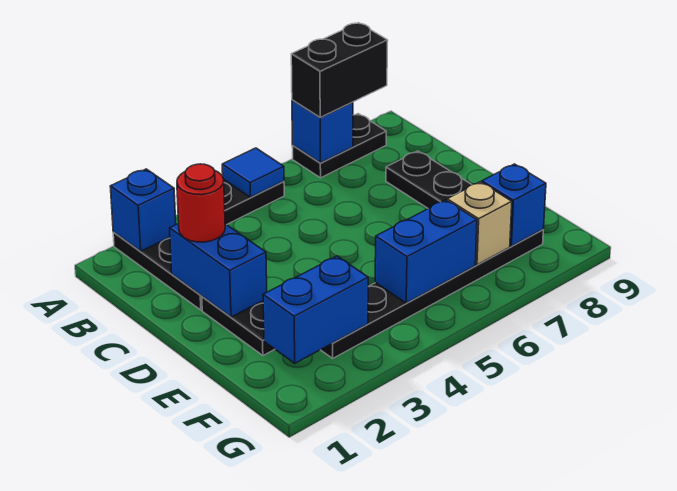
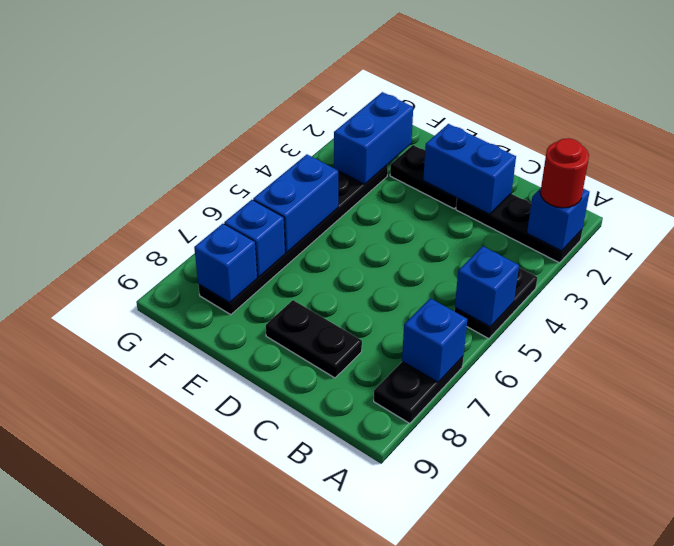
blue tile A5 level 2 -> blue brick A5 level 2
black brick A7:A8 level 3 -> none
red round brick C2 level 3 -> red round brick A2 level 3
tan brick F7 level 2 -> blue brick F7 level 2

